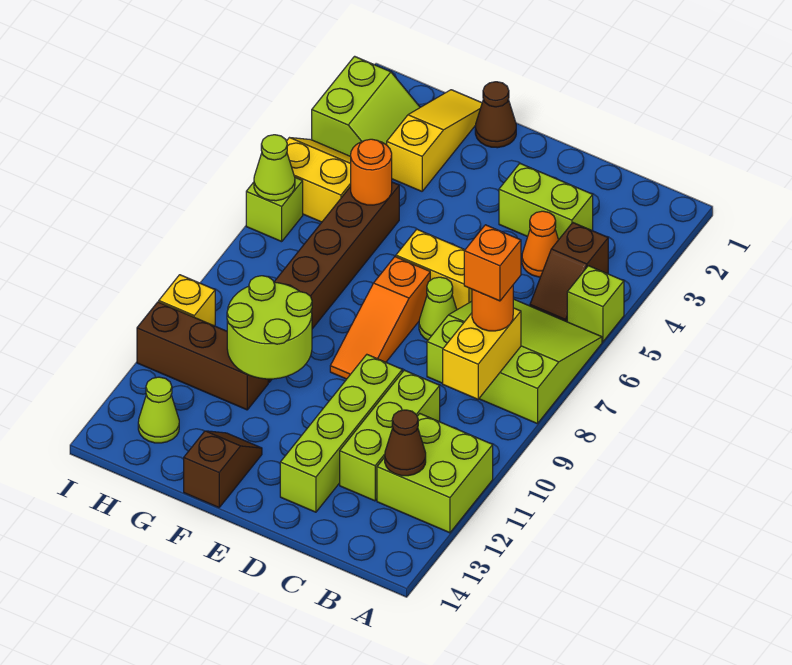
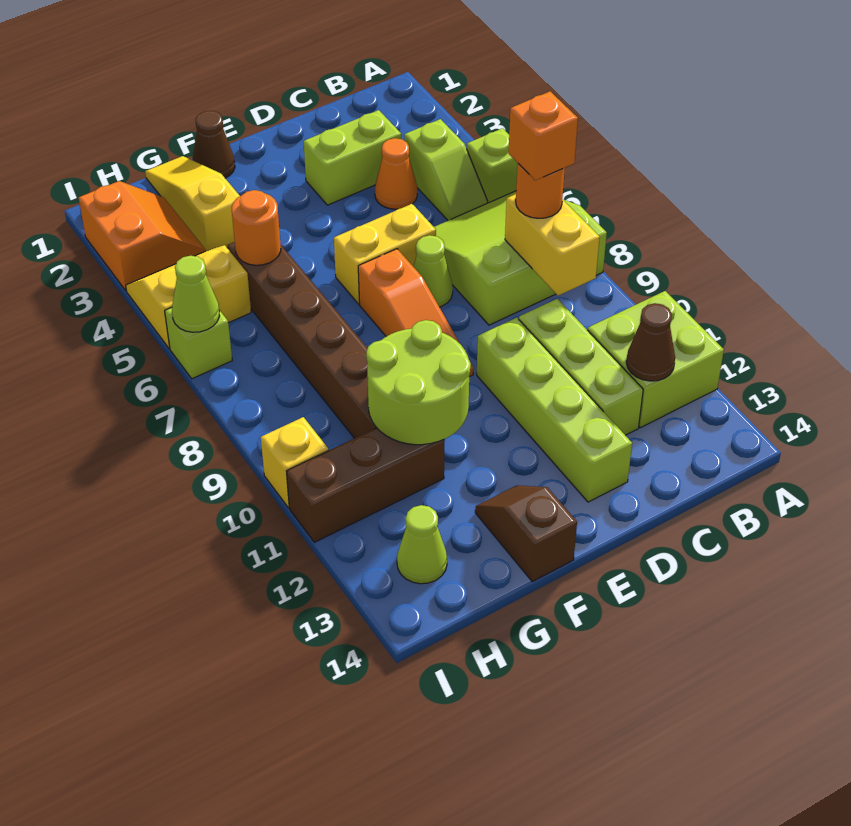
brown slope B4:B5 level 1 top 4 -> lime slope B4:B5 level 1 top 4
lime slope H2:I3 level 1 top I -> orange slope H2:I3 level 1 top I

